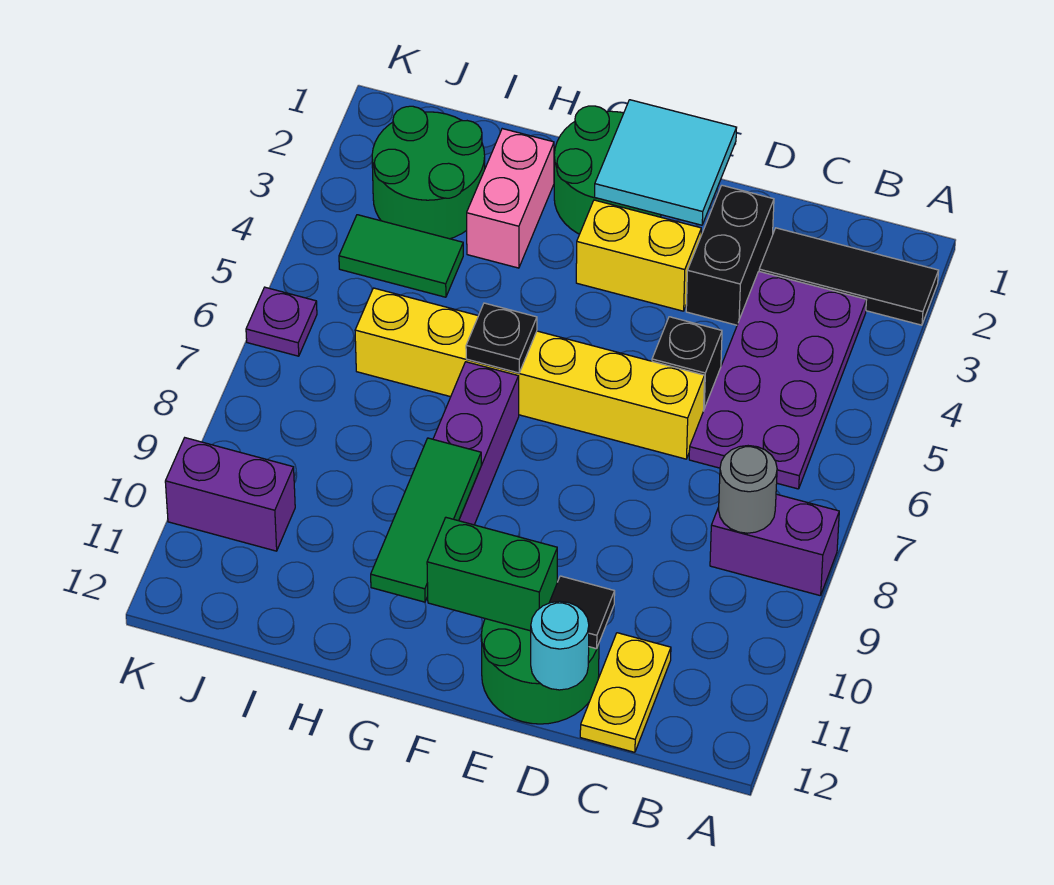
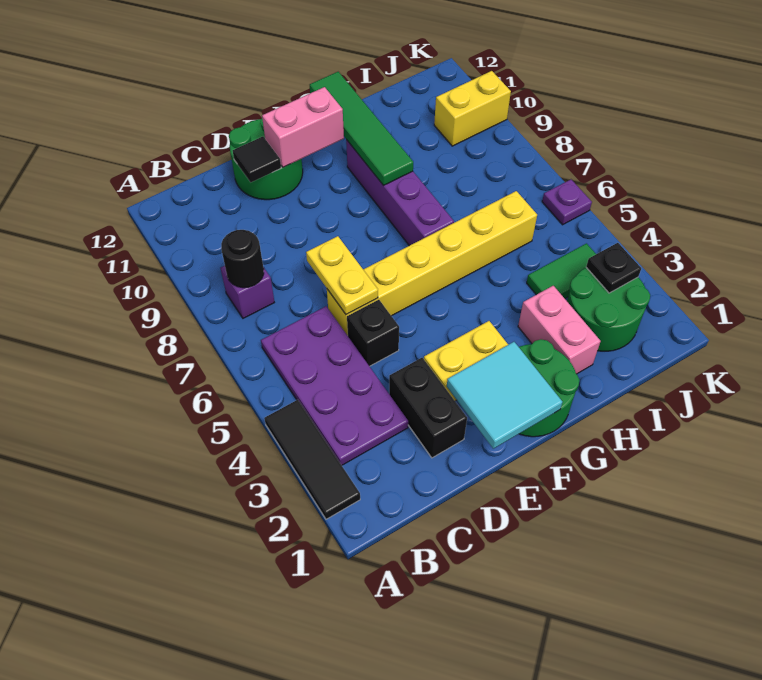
black tile A2:C2 level 1 -> black tile A2:A4 level 1
purple brick A8:B8 level 1 -> purple brick B8 level 1
grey round brick B8 level 2 -> black round brick B8 level 2
yellow plate C11:C12 level 1 -> yellow plate D6:D7 level 2
cyan round brick D12 level 2 -> none
green brick E11:F11 level 2 -> pink brick E11:F11 level 2
black plate G6 level 2 -> black plate J3 level 2
green tile G9:G11 level 2 -> green tile G9:G12 level 2
purple brick J10:K10 level 1 -> yellow brick J10:K10 level 1

